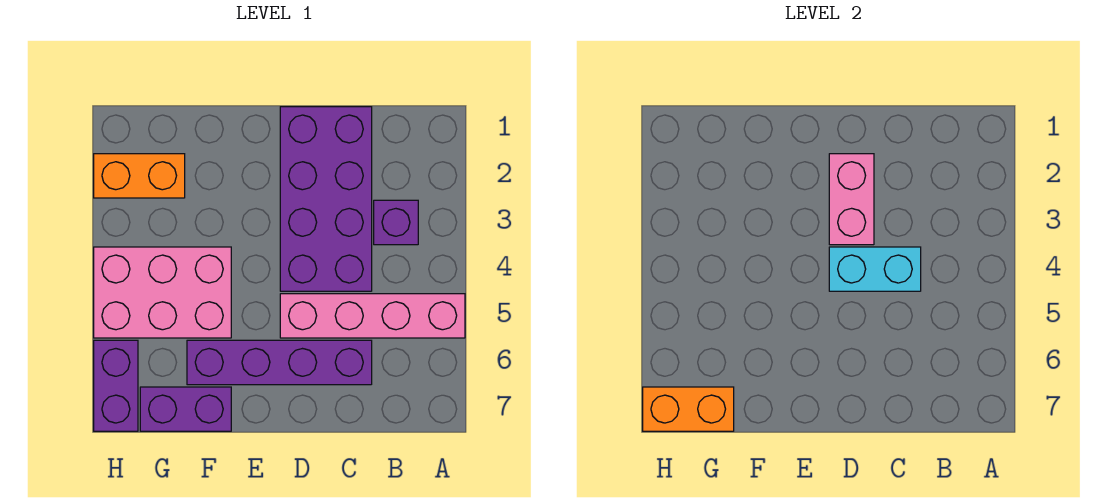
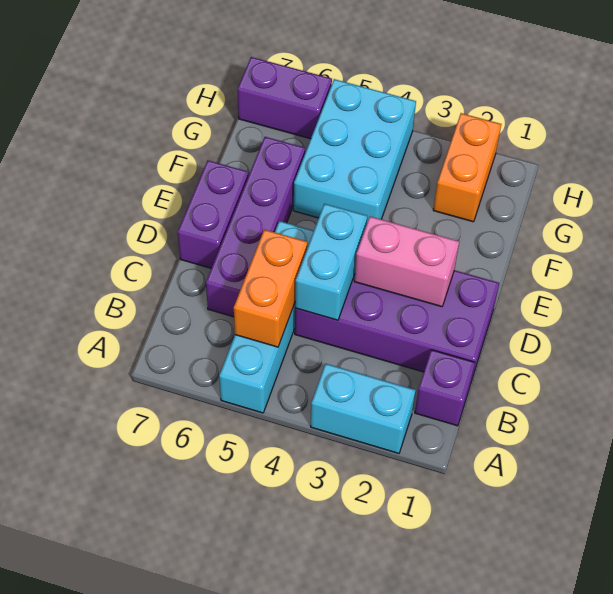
none -> cyan brick A2:A3 level 1
pink brick A5:D5 level 1 -> cyan brick A5:D5 level 1
purple brick B3 level 1 -> purple brick B1 level 1
pink brick F4:H5 level 1 -> cyan brick F4:H5 level 1
purple brick F7:G7 level 1 -> purple brick D7:E7 level 1
orange brick G7:H7 level 2 -> orange brick B5:C5 level 2

